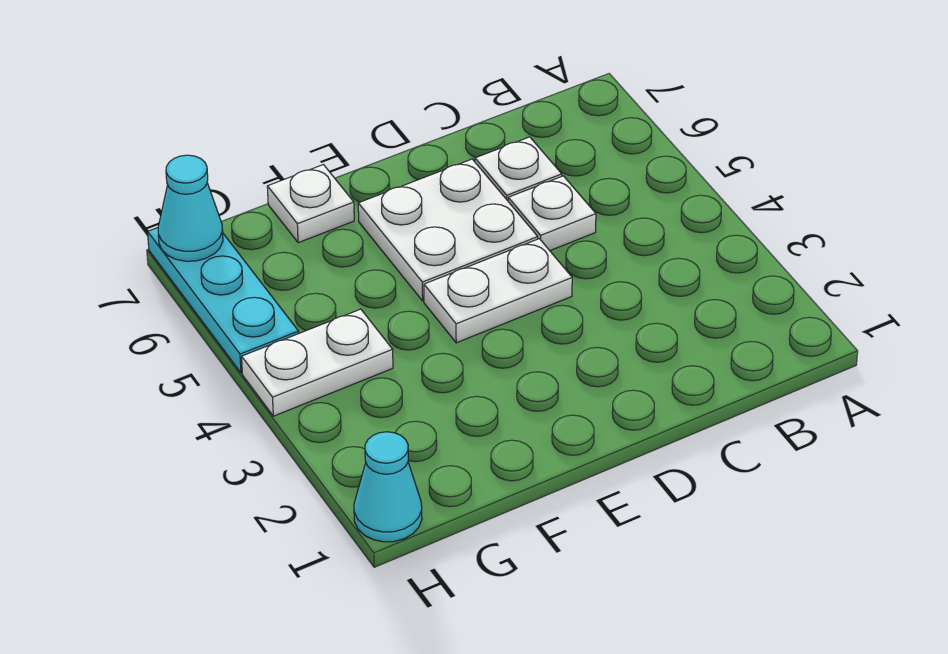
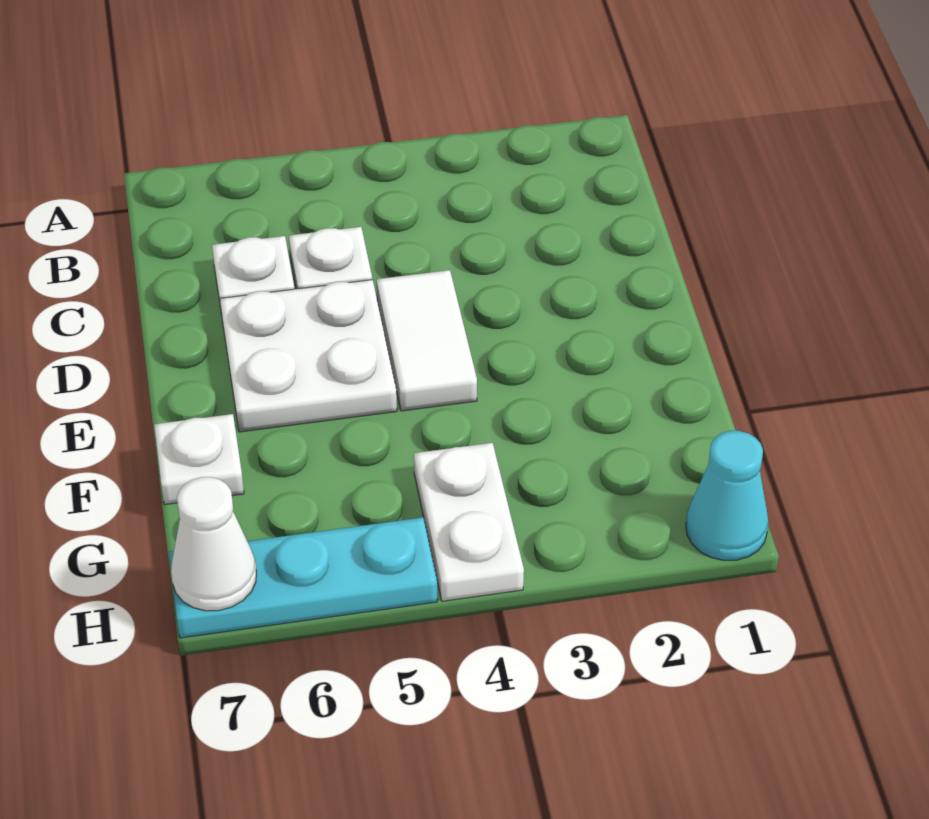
white plate D4:E4 level 1 -> white tile D4:E4 level 1
cyan cone H7 level 2 -> white cone H7 level 2

